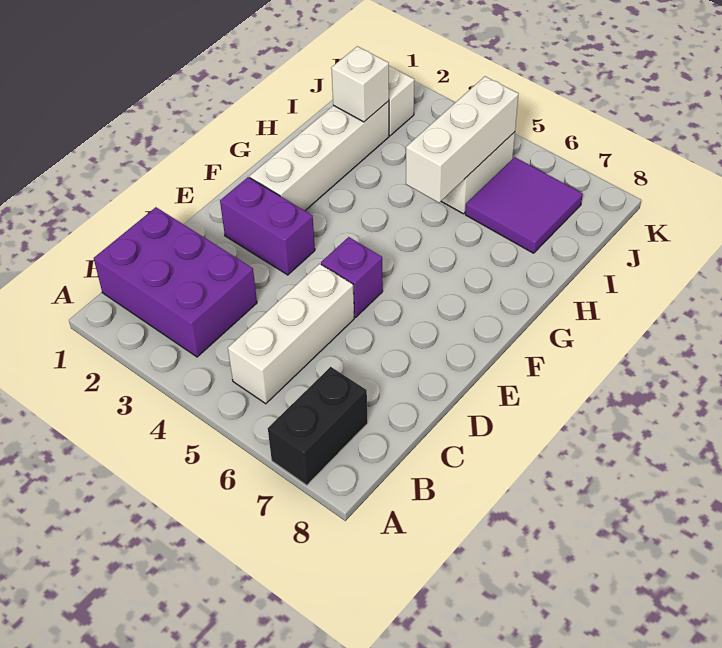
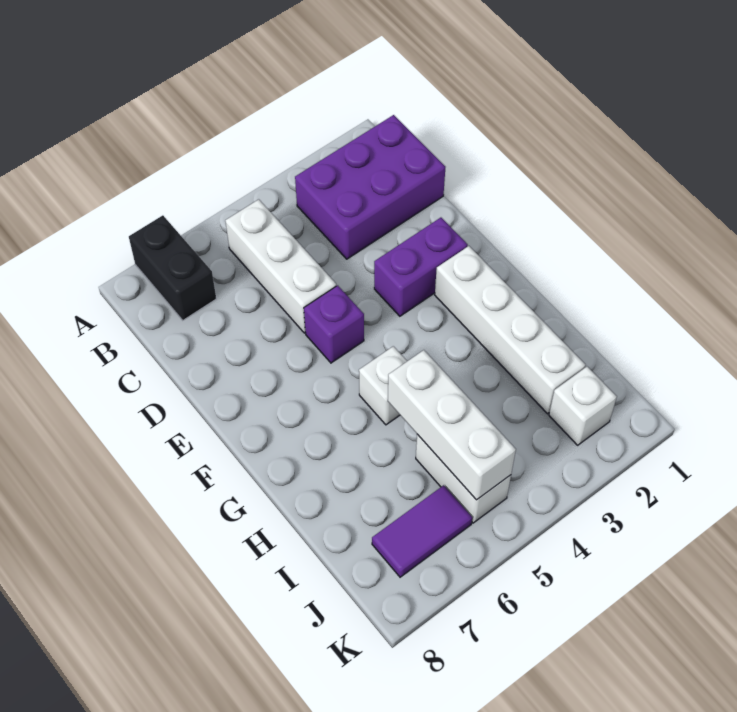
white brick I2 level 2 -> white brick G5 level 1
purple tile I6:J7 level 1 -> purple tile J6:J7 level 1

